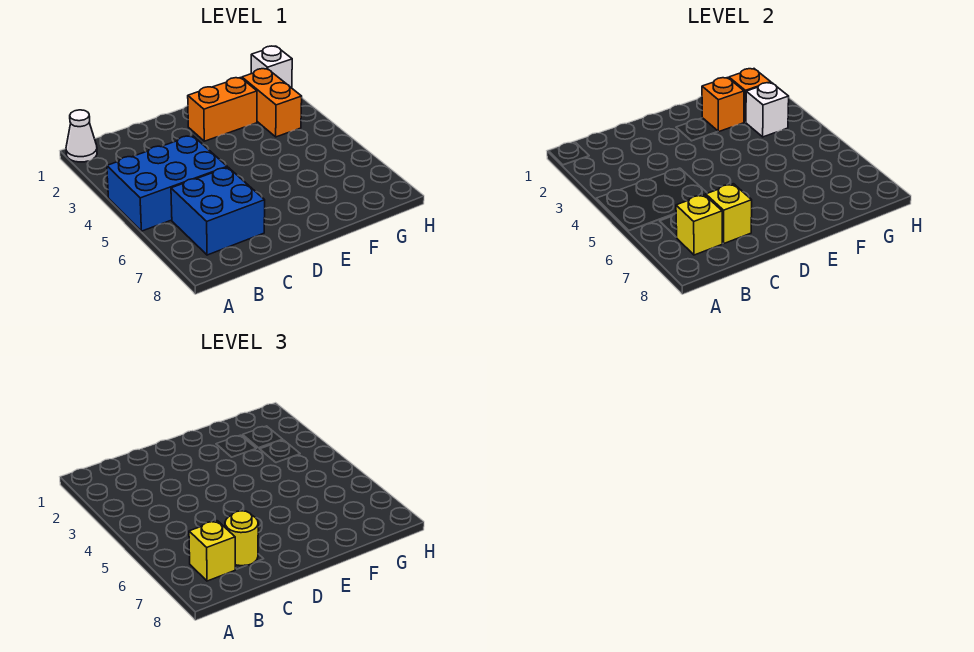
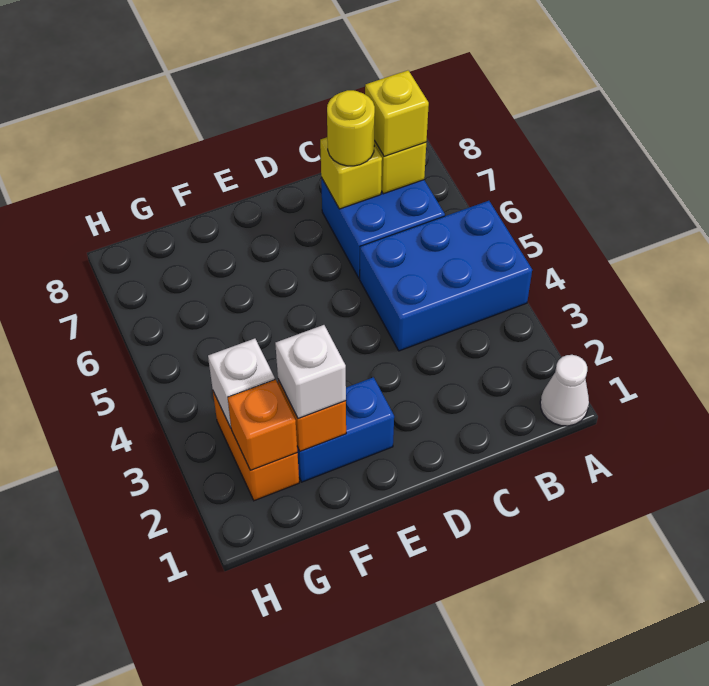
orange brick E2:F2 level 1 -> blue brick E2:F2 level 1
white brick H1 level 1 -> white brick F2 level 3

